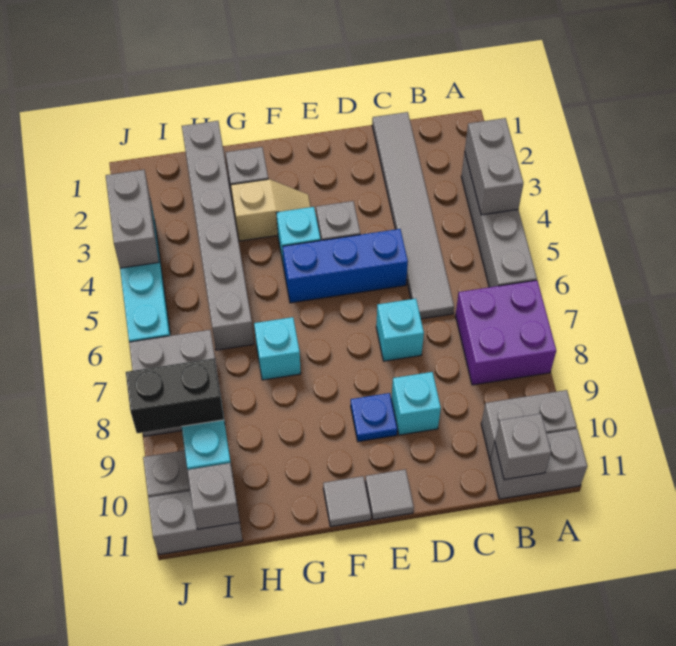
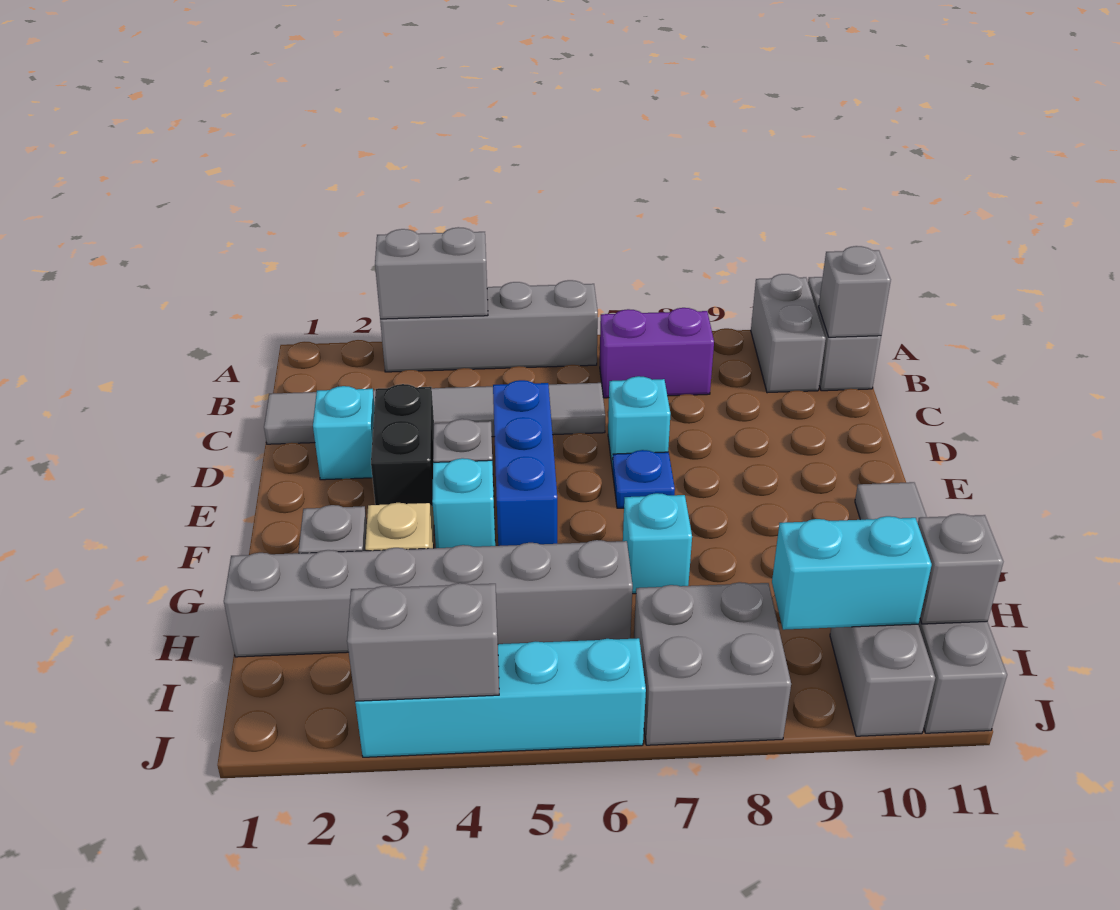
purple brick A7:B8 level 1 -> purple brick B7:B8 level 1
cyan brick D9 level 1 -> cyan brick D2 level 1
blue plate E9 level 1 -> blue plate E7 level 1
grey tile E11 level 1 -> none
black brick I9:J9 level 3 -> black brick D3:E3 level 1

